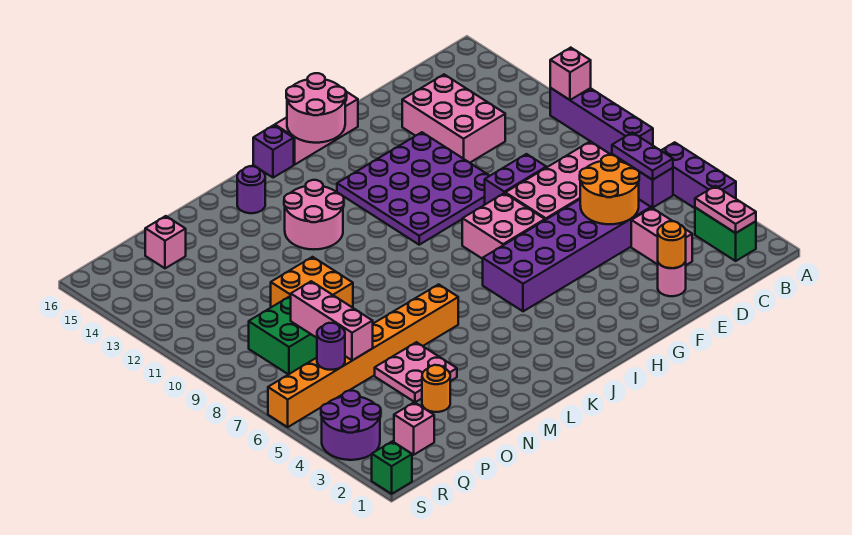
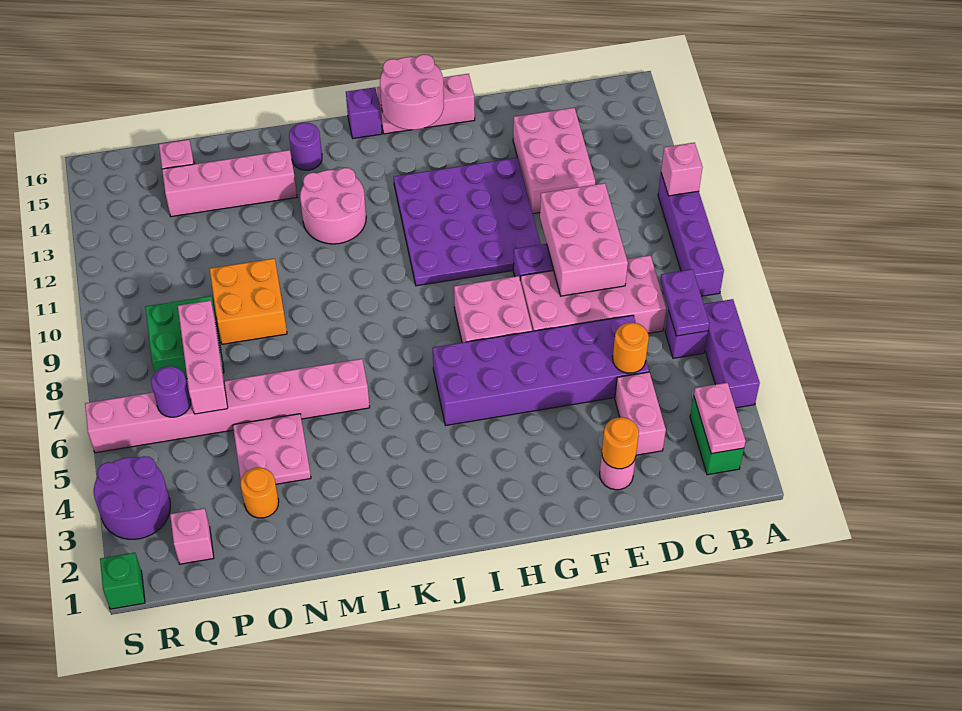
orange round brick D5:E6 level 2 -> orange round brick D5 level 2
none -> pink brick D8:E10 level 2
orange brick L6:S6 level 1 -> pink brick L6:S6 level 1
none -> pink brick M14:P14 level 1

